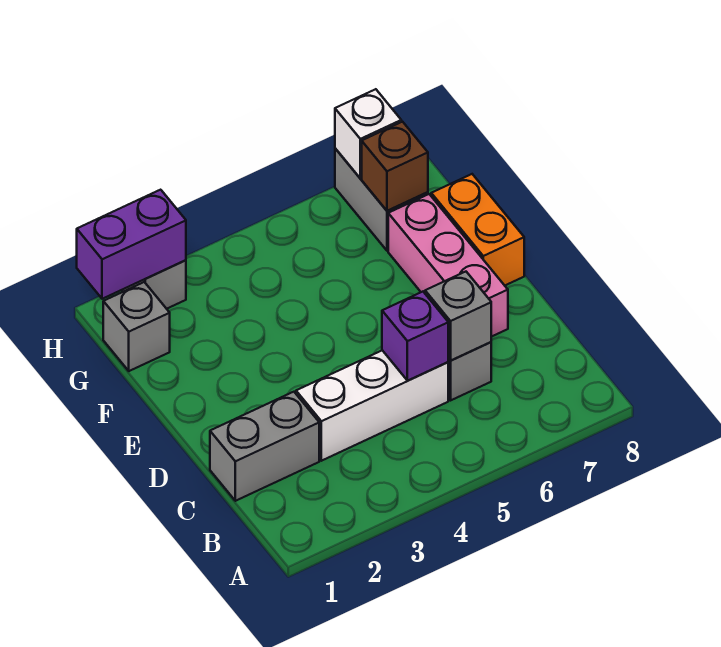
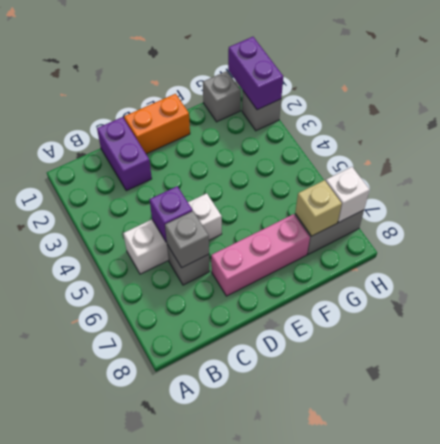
grey brick C1:C2 level 1 -> purple brick C1:C2 level 1
white brick C3:C5 level 1 -> white brick B5:D5 level 1
orange brick E8:F8 level 1 -> orange brick D1:E1 level 1
brown brick G7 level 2 -> tan brick G7 level 2

